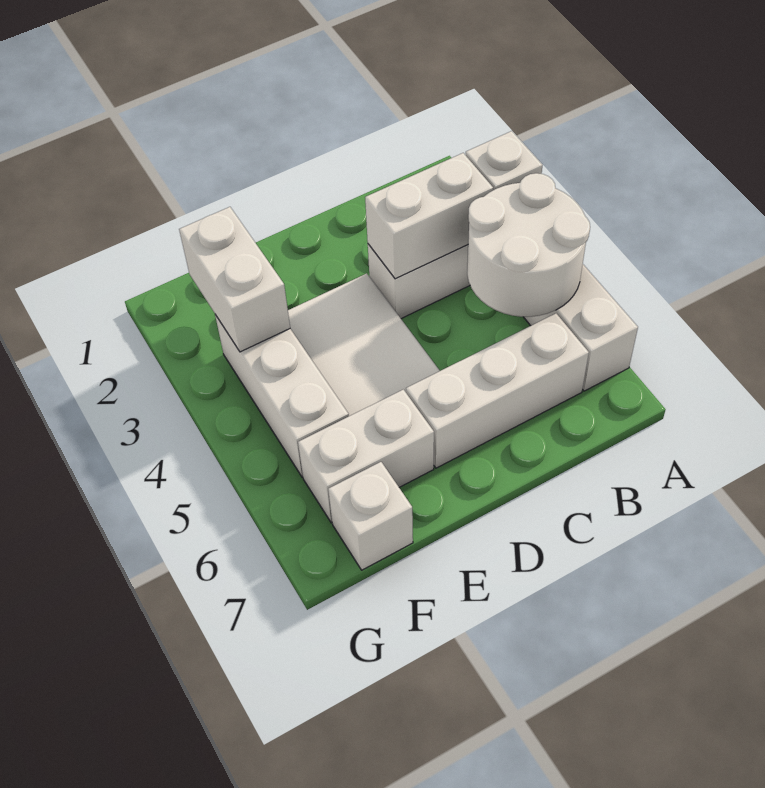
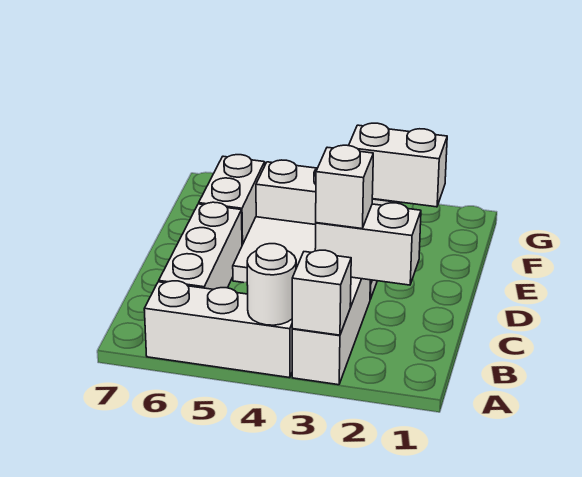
white round brick A4:B5 level 2 -> white round brick A4 level 2
white brick B3:C3 level 2 -> white brick C2:C3 level 2
white brick F7 level 1 -> white brick C3 level 3

